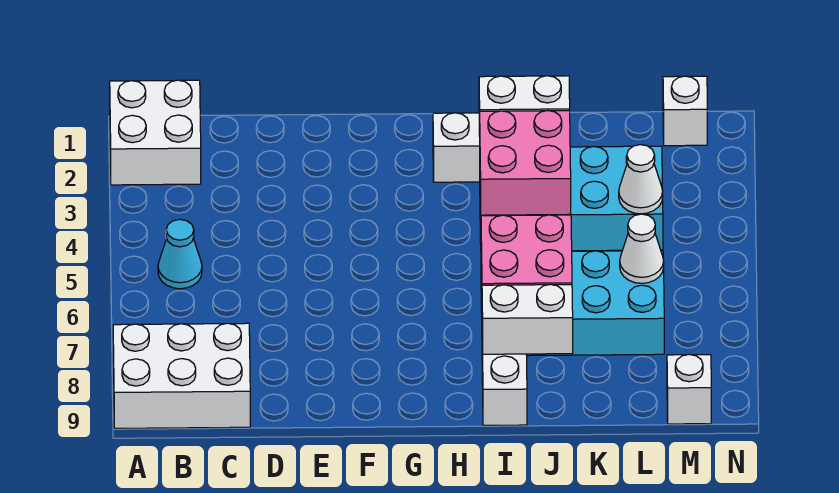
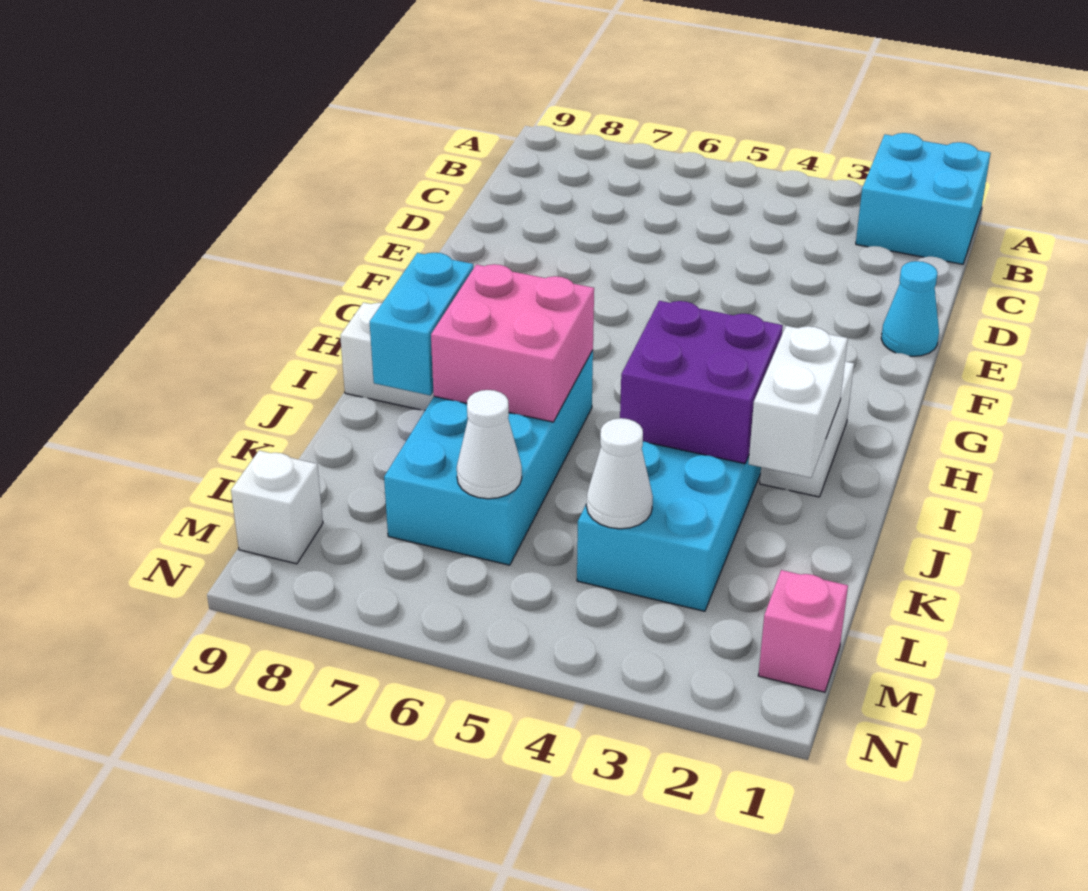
white brick A1:B2 level 1 -> cyan brick A1:B2 level 1
white brick A8:C9 level 1 -> none
cyan cone B5 level 1 -> cyan cone E1 level 1
pink brick I3:J4 level 2 -> purple brick I3:J4 level 2
white brick I8:J8 level 2 -> cyan brick I8:J8 level 2
white brick M1 level 1 -> pink brick M1 level 1

